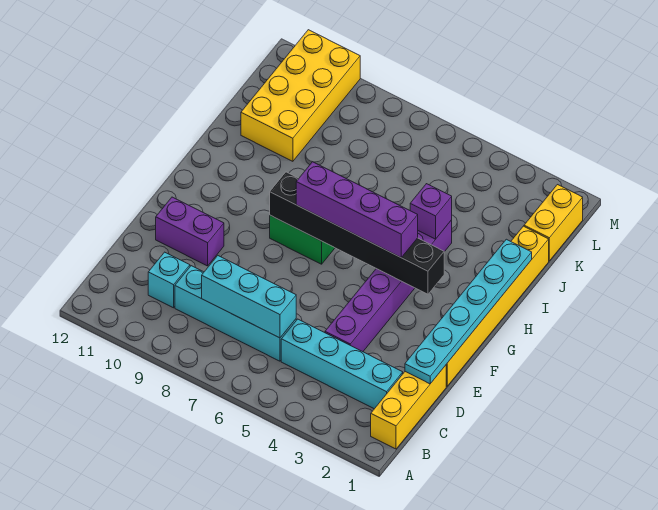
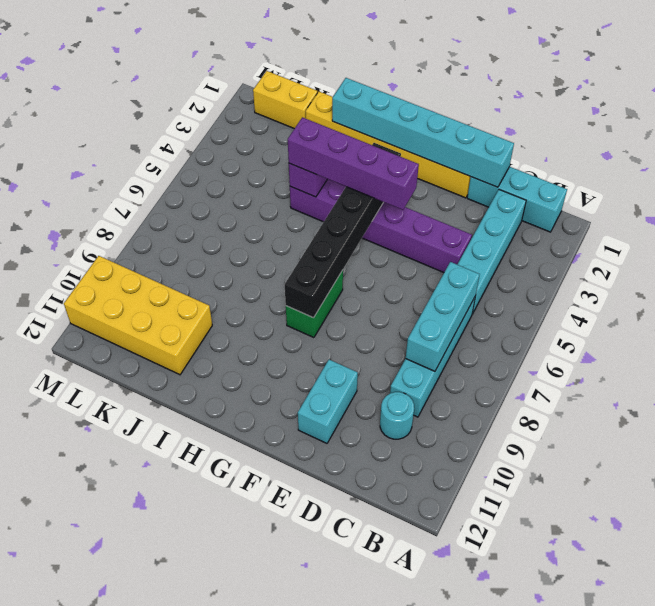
yellow brick B1:D1 level 1 -> cyan brick B1:D1 level 1
cyan brick C10 level 1 -> cyan round brick C10 level 1
cyan plate D1:I1 level 2 -> cyan brick D1:I1 level 2
purple brick E10:E11 level 1 -> cyan brick E10:E11 level 1
purple brick G4:G7 level 3 -> purple brick F4:I4 level 3

